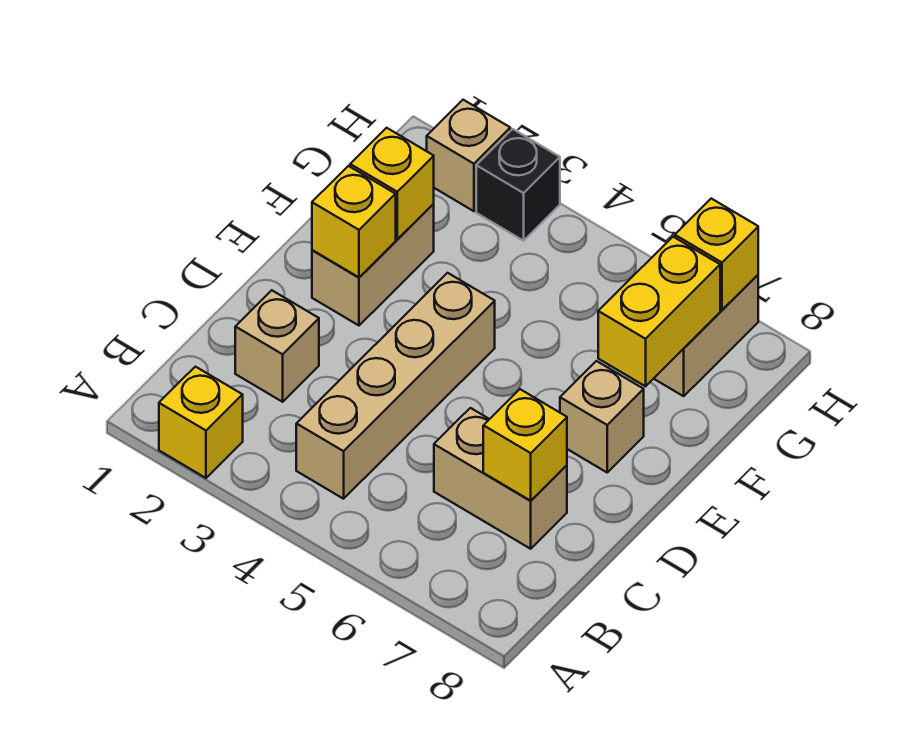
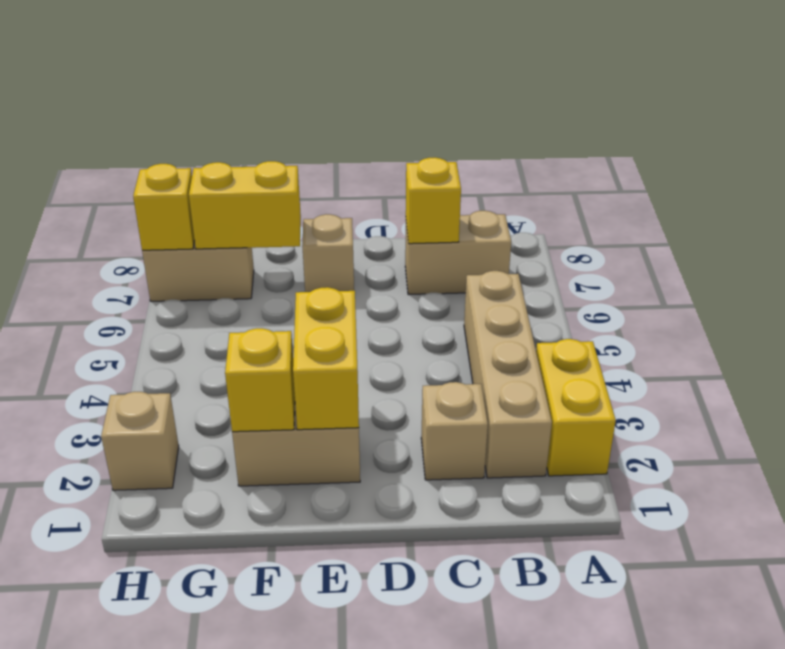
yellow brick A2 level 1 -> yellow brick A2:A3 level 1
tan brick B4:E4 level 1 -> tan brick B2:B5 level 1
tan brick C6:C7 level 1 -> tan brick B7:C7 level 1
yellow brick E2 level 2 -> yellow brick E2:E3 level 2
black brick H3 level 1 -> none

